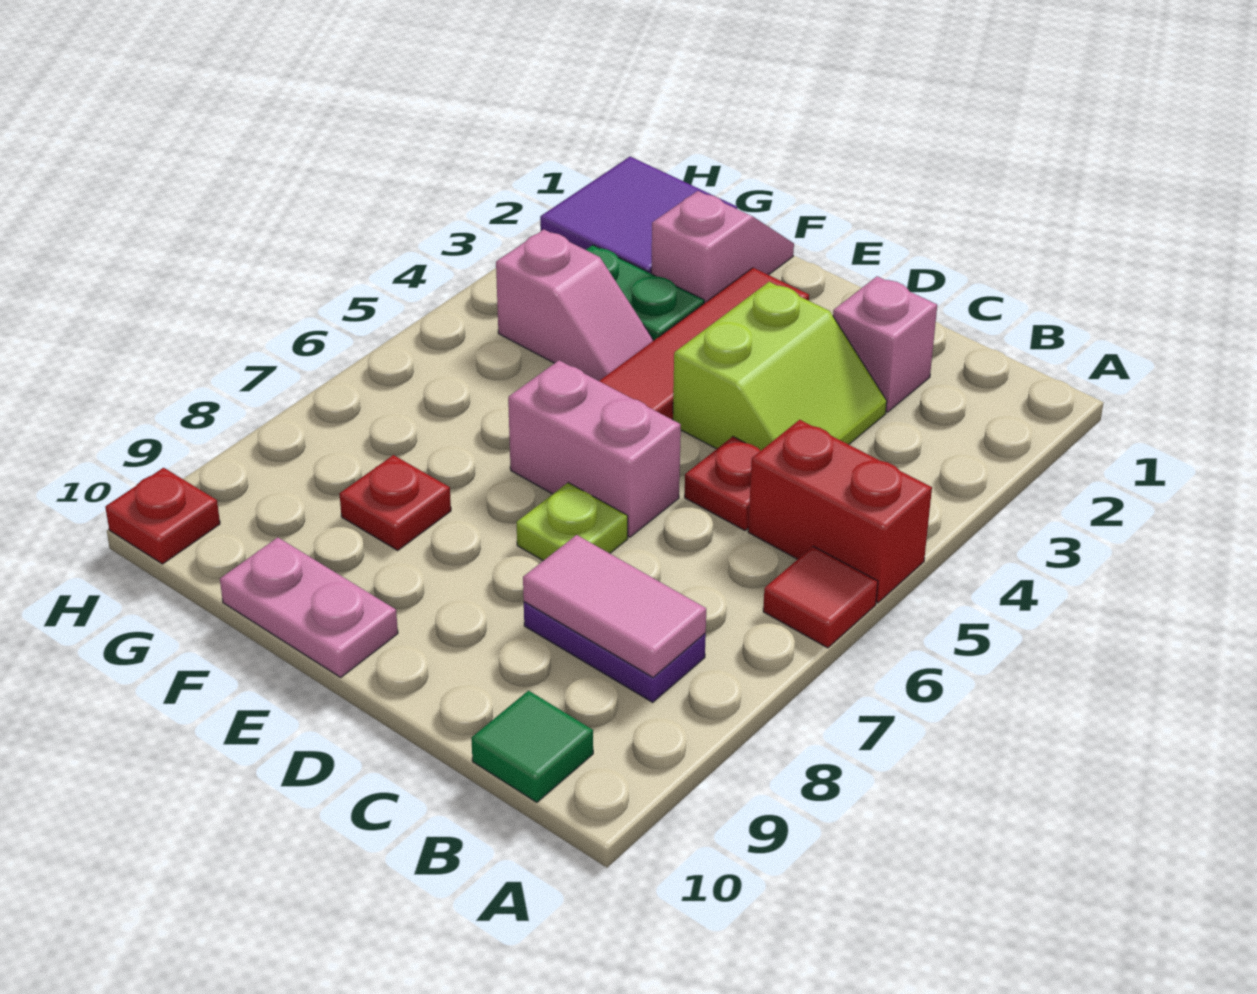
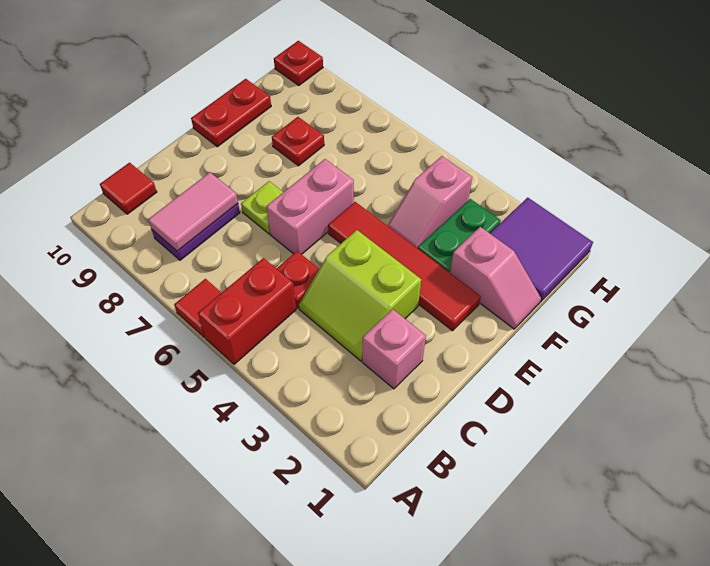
green tile B10 level 1 -> red tile B10 level 1
pink plate E10:F10 level 1 -> red plate E10:F10 level 1

